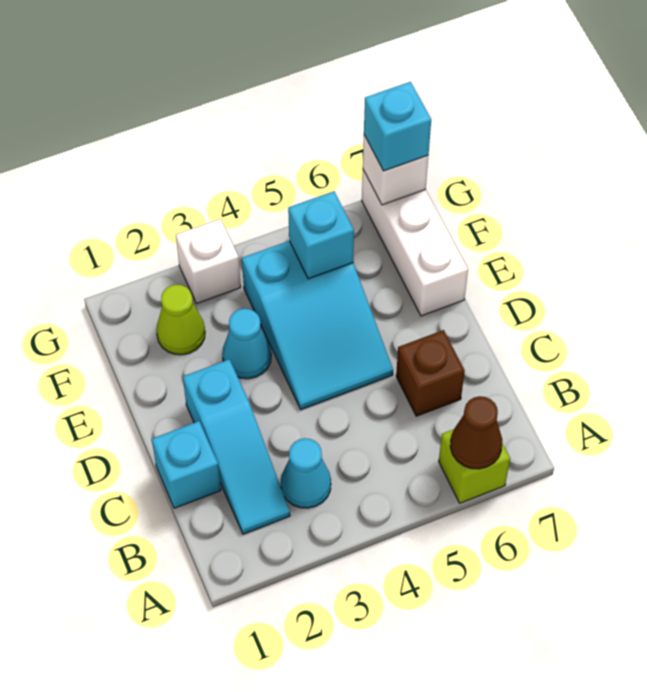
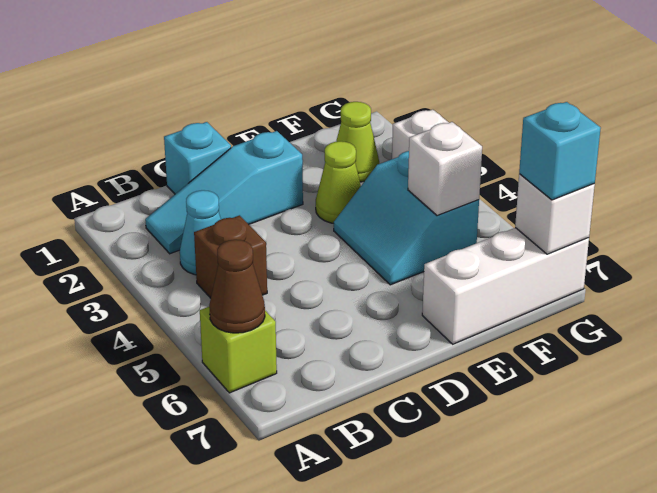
brown brick C6 level 1 -> brown brick B4 level 1
cyan slope D4:F5 level 1 top F -> cyan slope E4:F5 level 1 top F
cyan cone E3 level 1 -> lime cone E3 level 1
cyan brick F5 level 2 -> white brick F5 level 2

